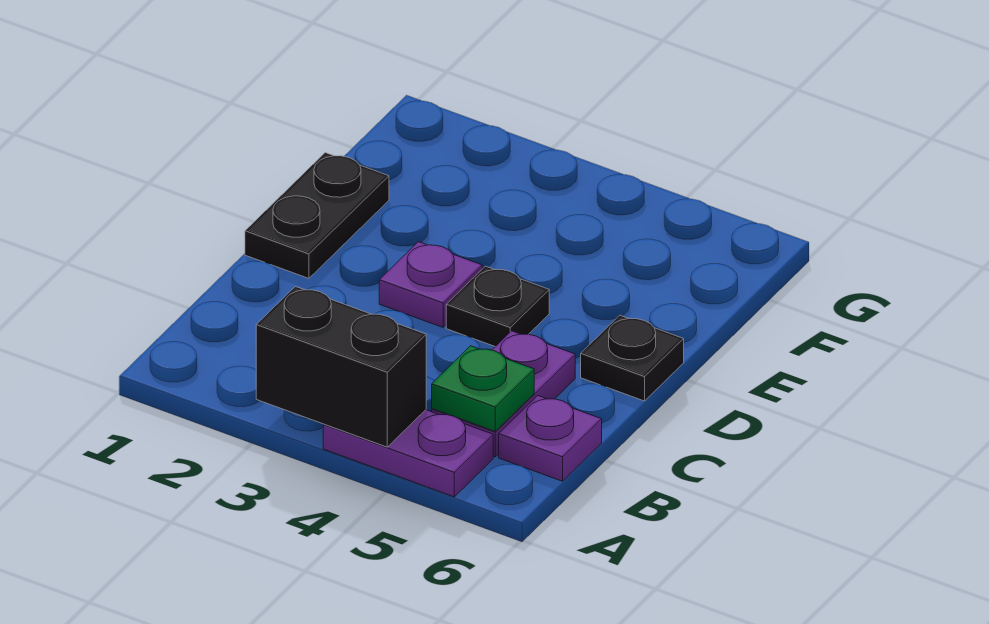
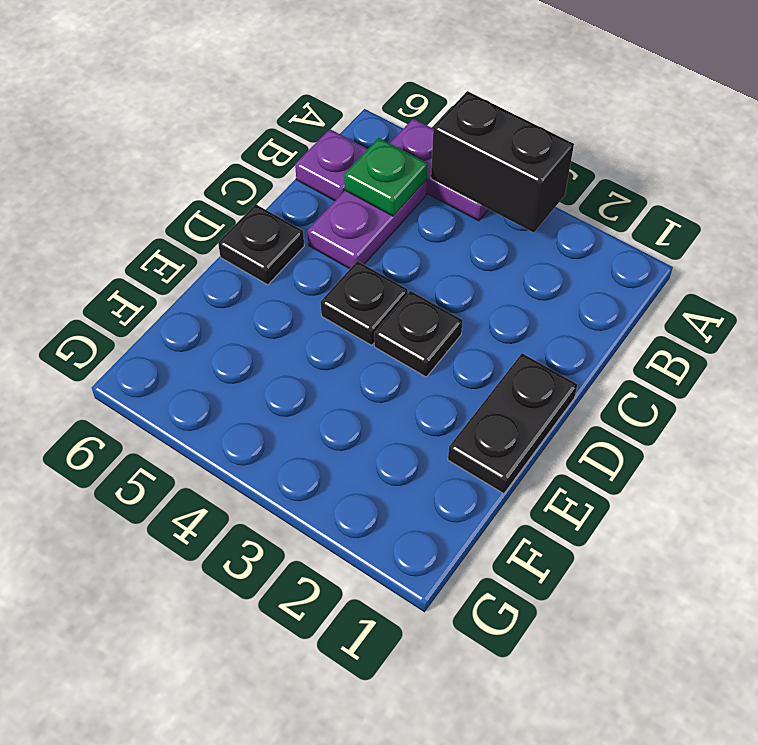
purple plate D3 level 1 -> black plate D3 level 1

